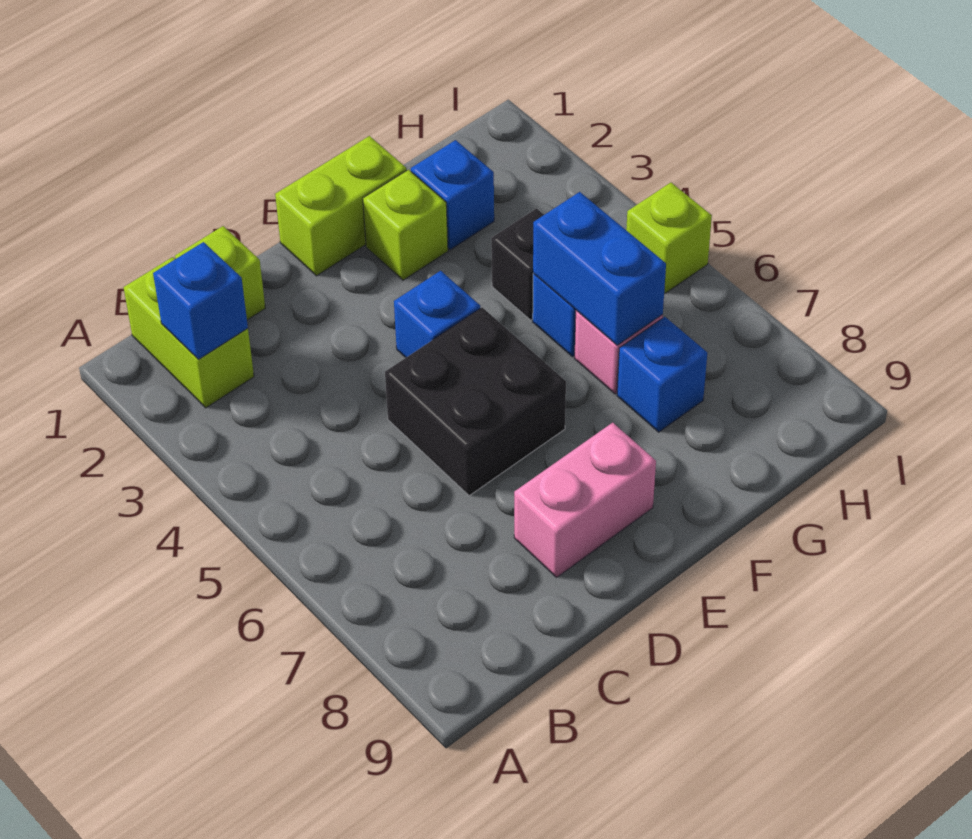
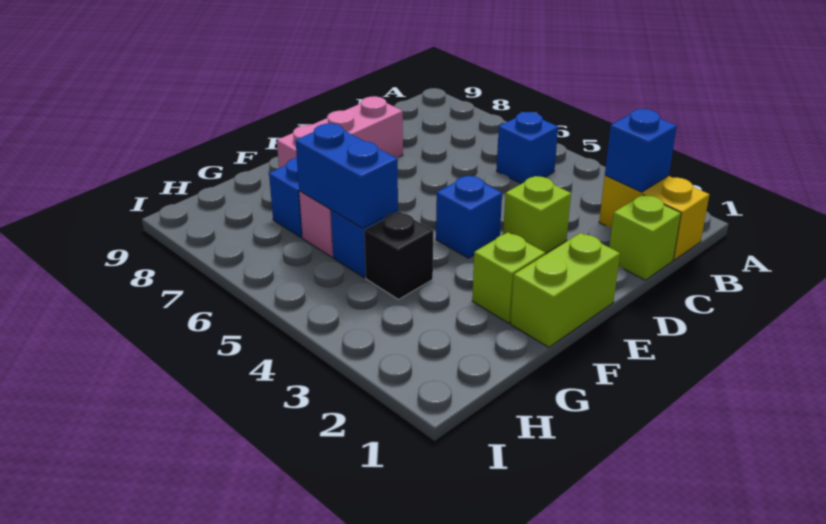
lime brick B1:B2 level 1 -> yellow brick B1:B2 level 1
black brick D5:E6 level 1 -> none
pink brick D8:E8 level 1 -> pink brick D8:F8 level 1
blue brick G2 level 1 -> blue brick B5 level 1
lime brick I5 level 1 -> lime brick D3 level 1

